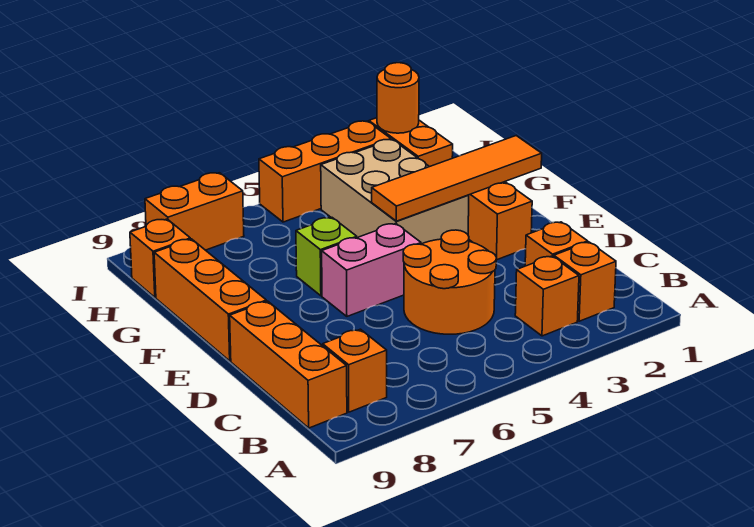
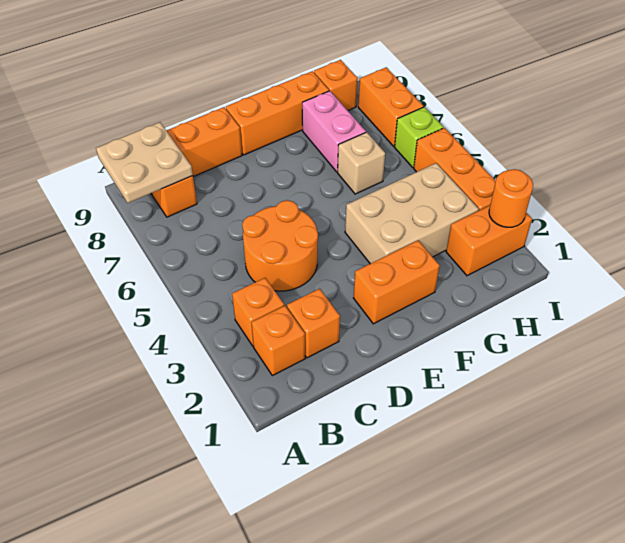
none -> tan plate A8:B9 level 2
pink brick E5:E6 level 1 -> pink brick G7:G8 level 1
orange tile F1:F4 level 2 -> none
lime brick F6 level 1 -> lime brick I6 level 1
none -> tan brick G6 level 1

